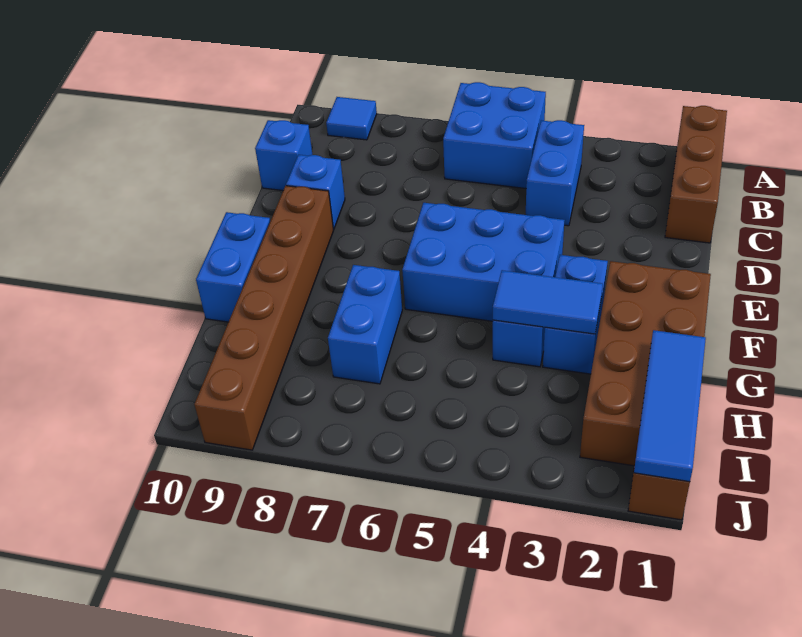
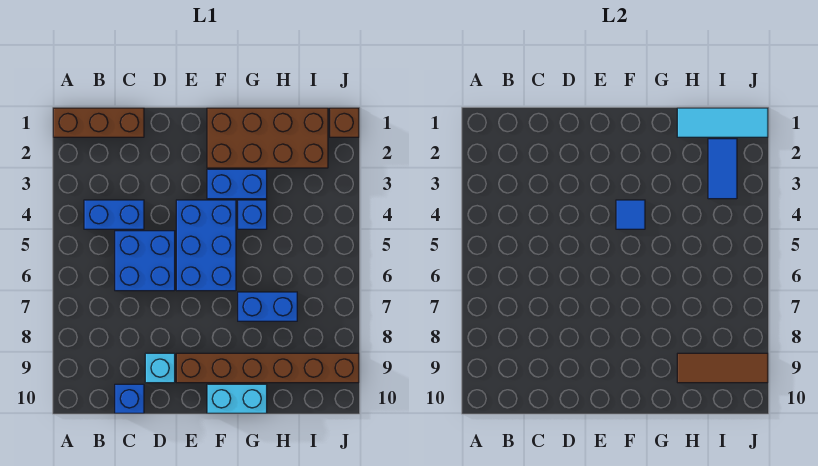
blue brick A5:B6 level 1 -> blue brick C5:D6 level 1
blue tile A9 level 1 -> blue tile F4 level 2
blue brick D9 level 1 -> cyan brick D9 level 1
blue brick F10:G10 level 1 -> cyan brick F10:G10 level 1
blue tile G3:G4 level 2 -> blue tile I2:I3 level 2
blue tile H1:J1 level 2 -> cyan tile H1:J1 level 2
none -> brown tile H9:J9 level 2

